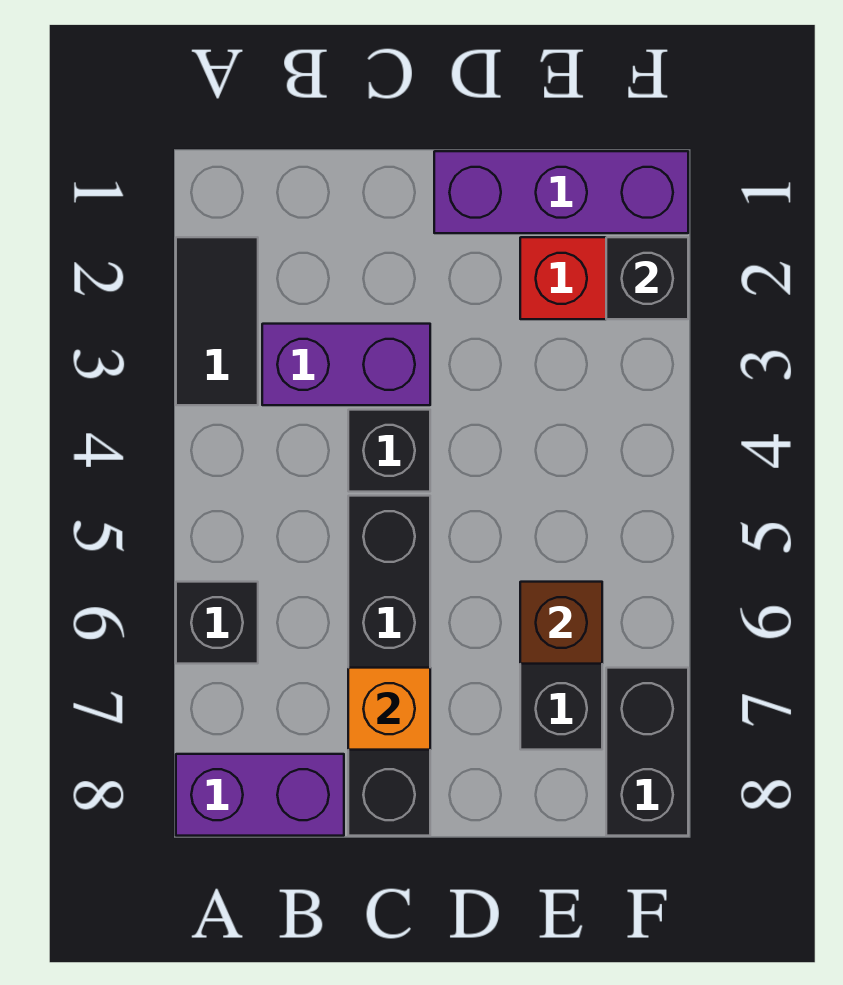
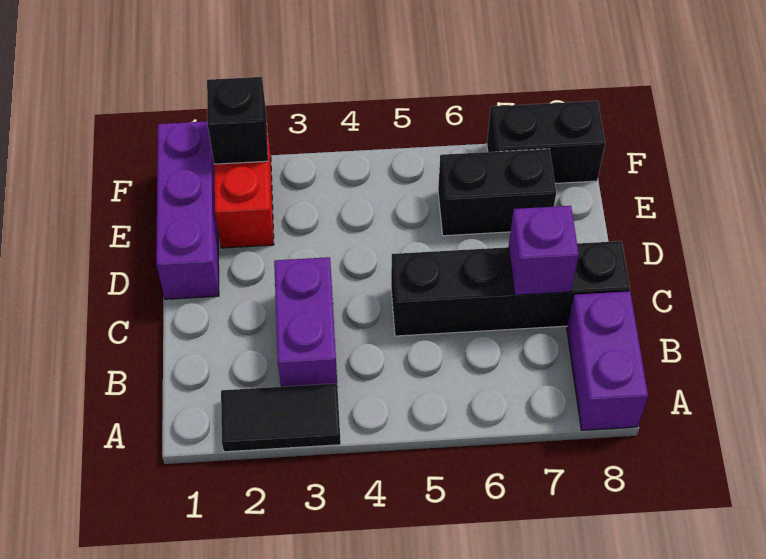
black brick A6 level 1 -> none
black brick C4 level 1 -> none
orange brick C7 level 2 -> purple brick C7 level 2
brown brick E6 level 2 -> none

